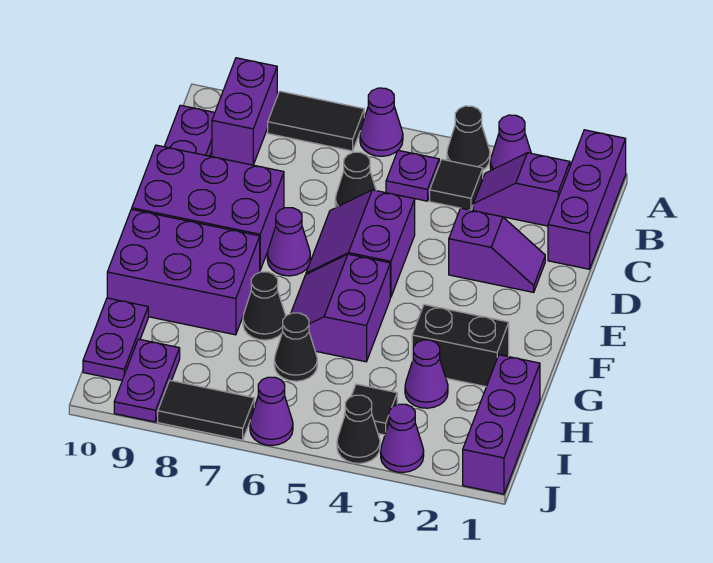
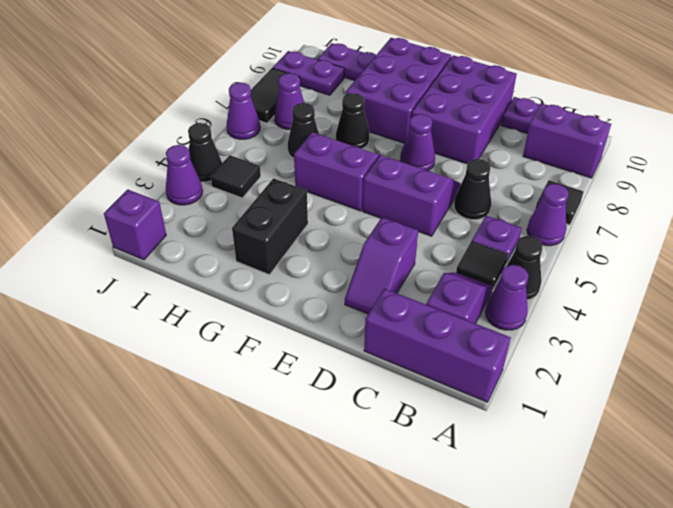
black tile A7:A8 level 1 -> black tile A7 level 1
purple brick H1:J1 level 1 -> purple brick J1 level 1
purple cone H3 level 1 -> purple cone I7 level 1

